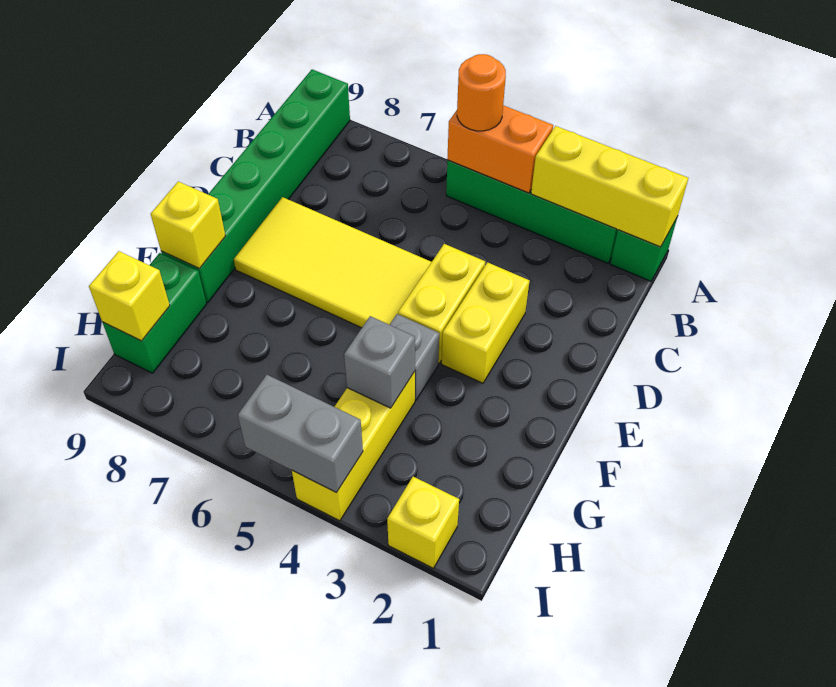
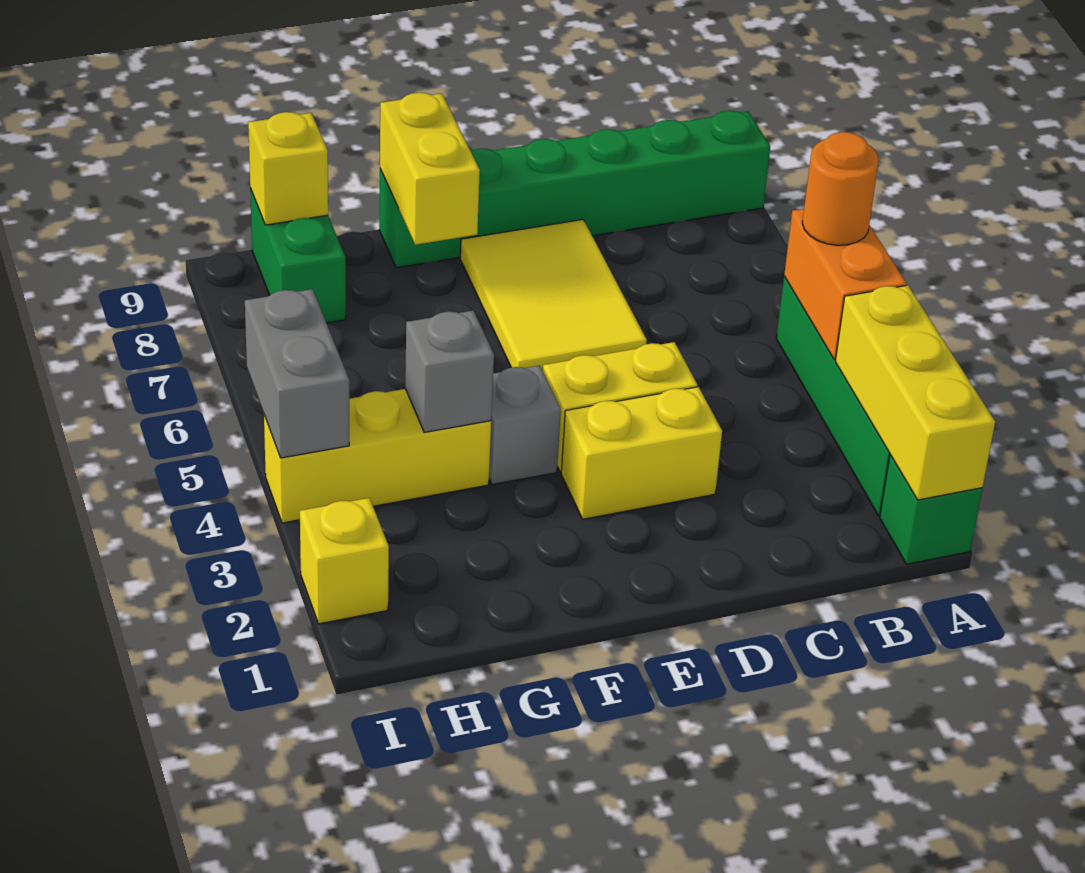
yellow tile D5:E8 level 1 -> yellow tile D6:E8 level 1
yellow brick F9 level 2 -> yellow brick F8:F9 level 2
green brick G9:H9 level 1 -> green brick H8:H9 level 1

